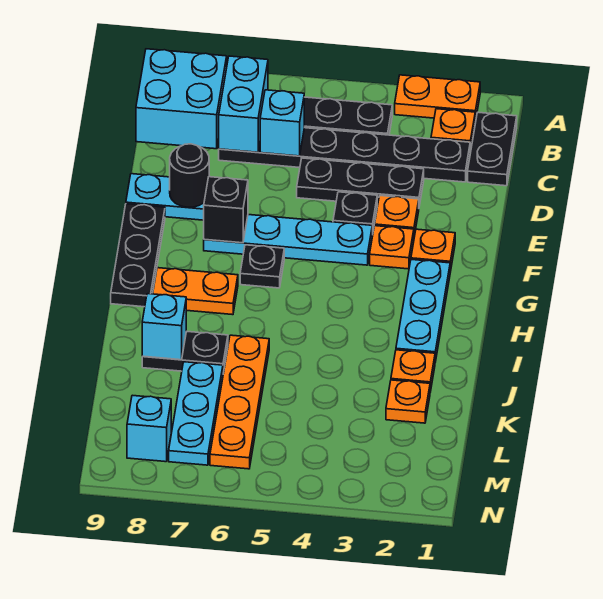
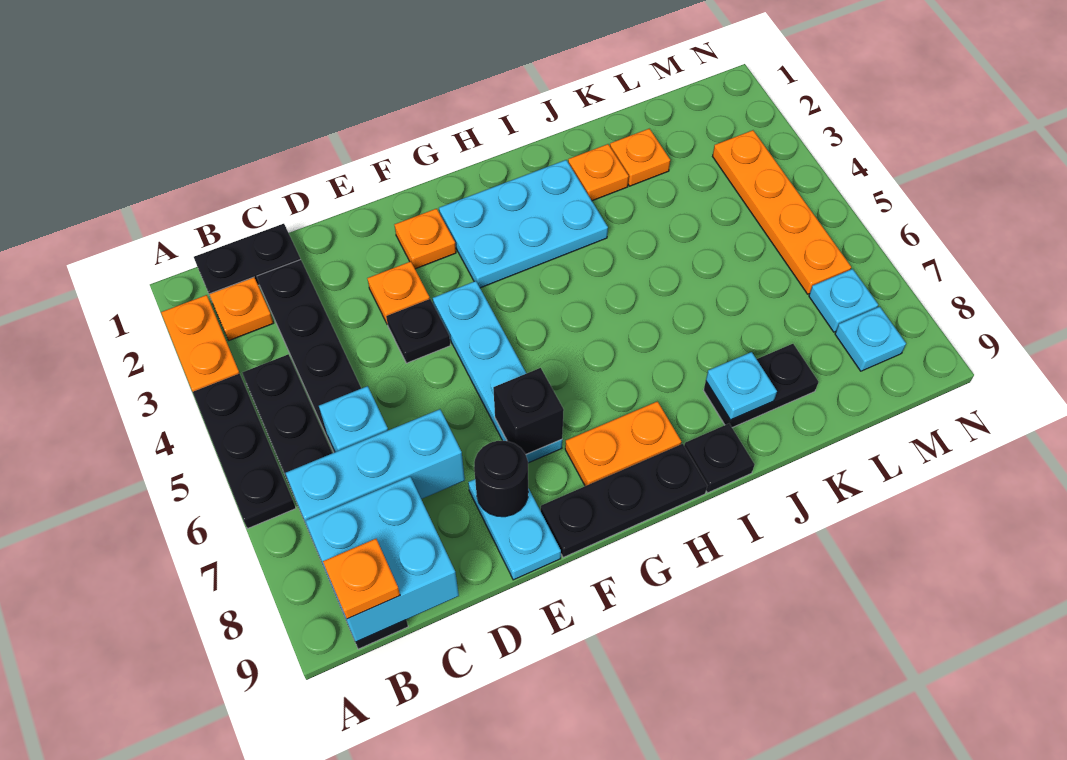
cyan brick B7:C7 level 2 -> cyan brick B7:D7 level 2
black plate D3:D5 level 1 -> black plate A4:A6 level 1
orange plate F3 level 1 -> orange plate B9 level 3
cyan plate G2:I2 level 1 -> cyan plate G2:I3 level 1
black plate G6 level 1 -> black plate I9 level 1
orange plate H7:H8 level 1 -> orange plate G8:H8 level 1
orange plate J6:M6 level 1 -> orange plate M3:M6 level 1
black plate J7:J8 level 1 -> black plate J8:K8 level 1
cyan brick J8 level 2 -> cyan plate J8 level 2
cyan plate K7:M7 level 1 -> cyan plate M7 level 1
cyan brick M8 level 1 -> cyan plate M8 level 1

